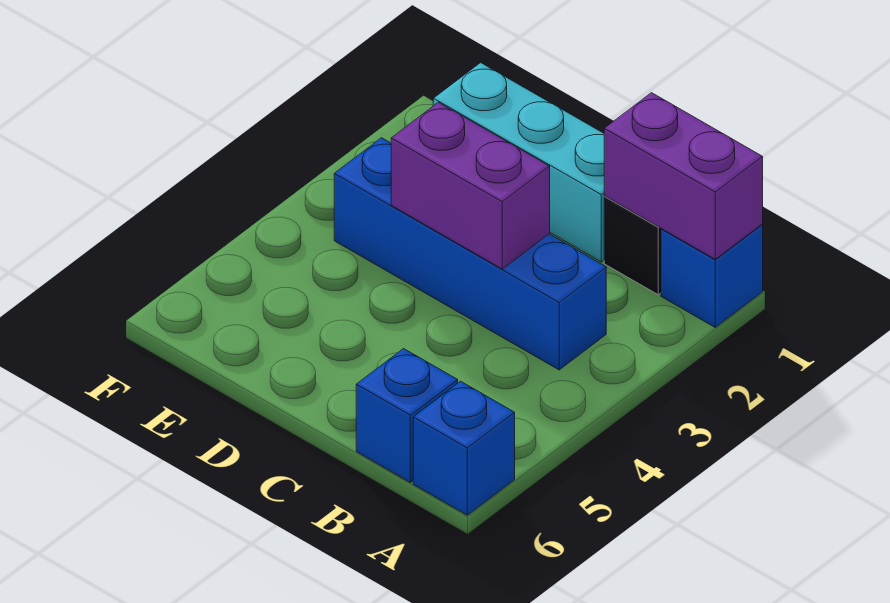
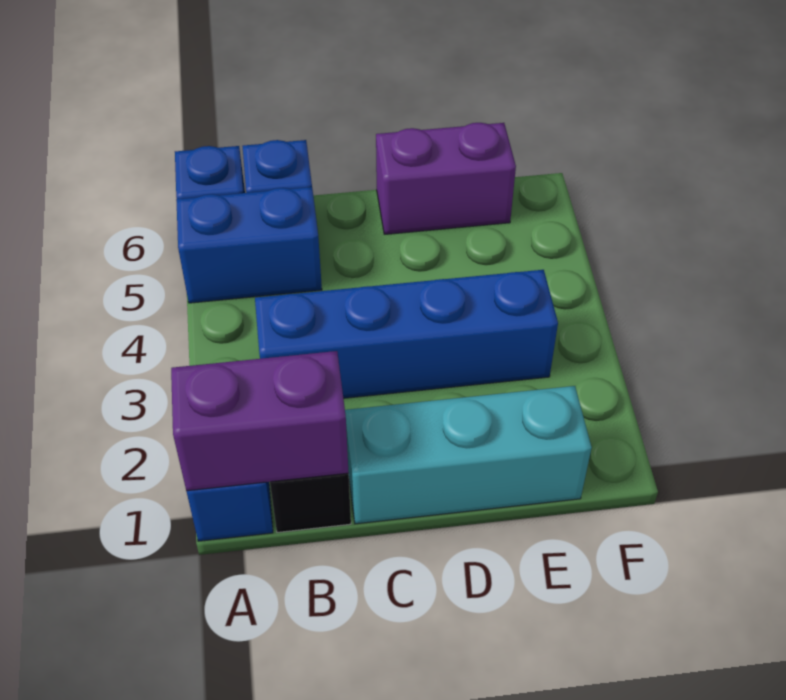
none -> blue brick A5:B5 level 1
purple brick C3:D3 level 2 -> purple brick D6:E6 level 1

